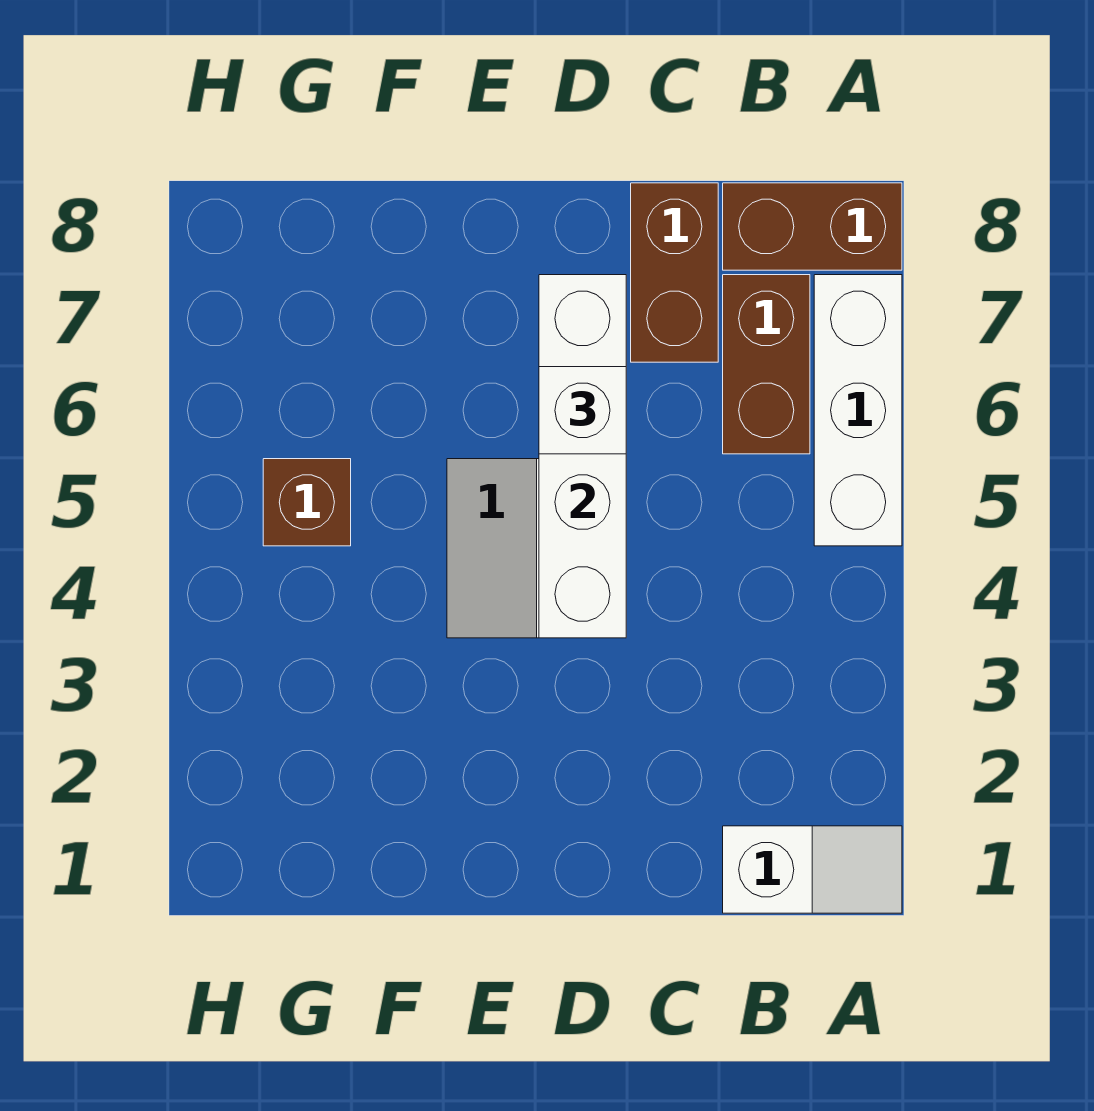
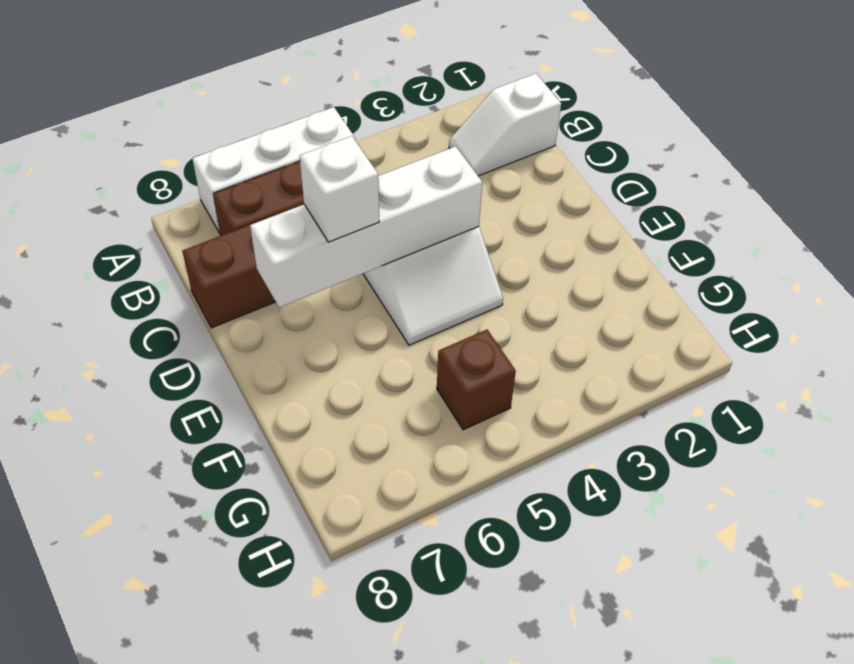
white slope A1:B1 level 1 top B -> white slope B1:B2 level 1 top 1
brown brick A8:B8 level 1 -> none

